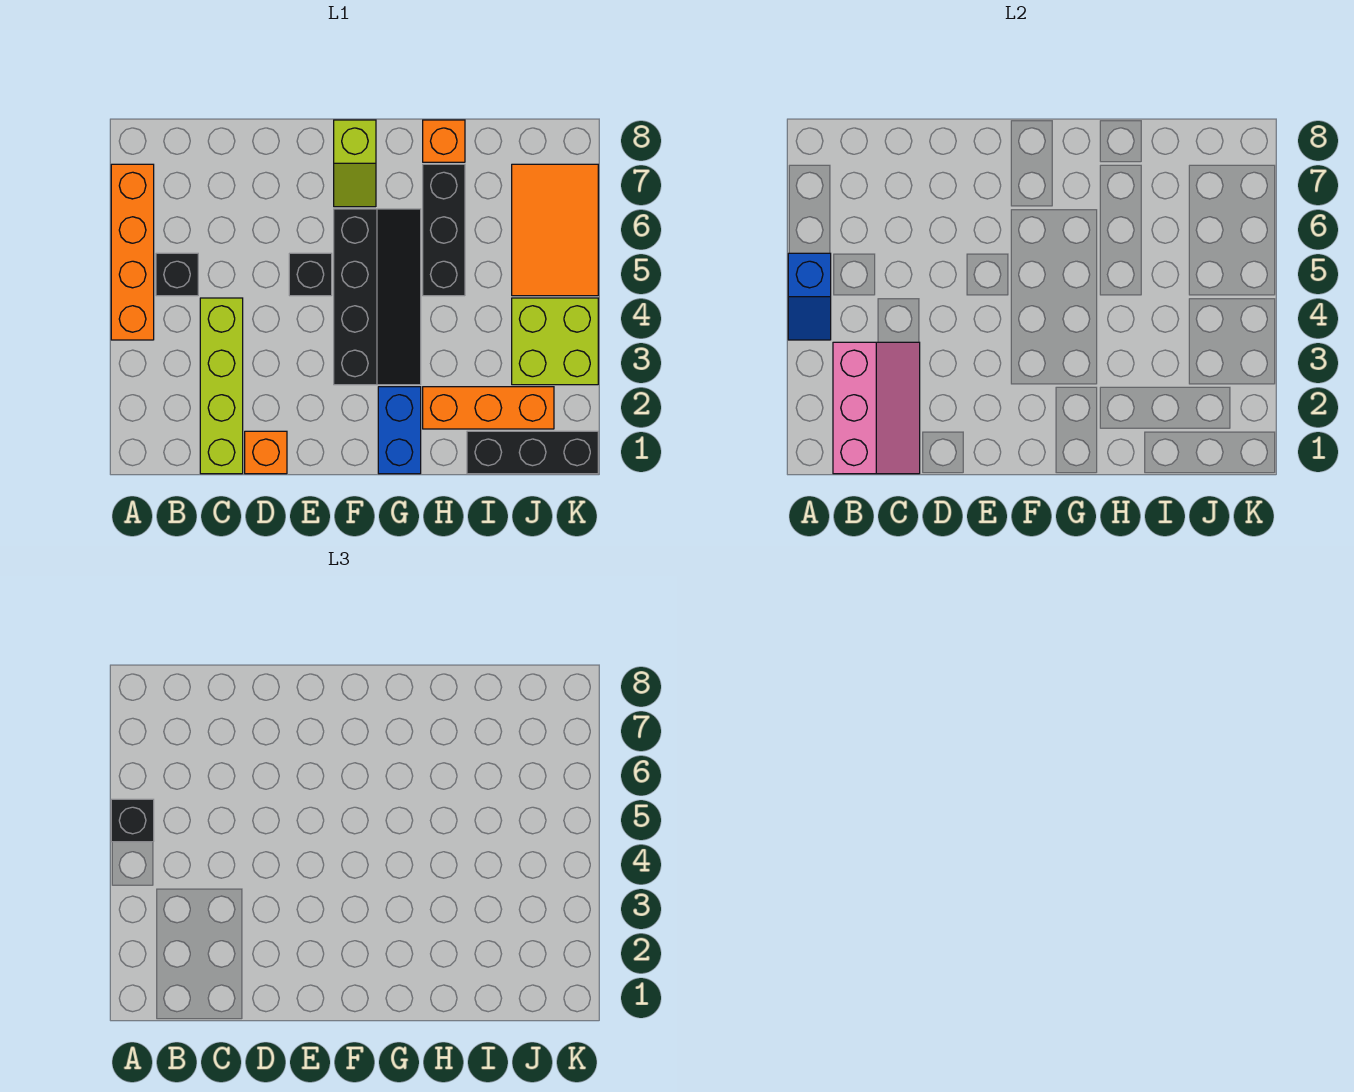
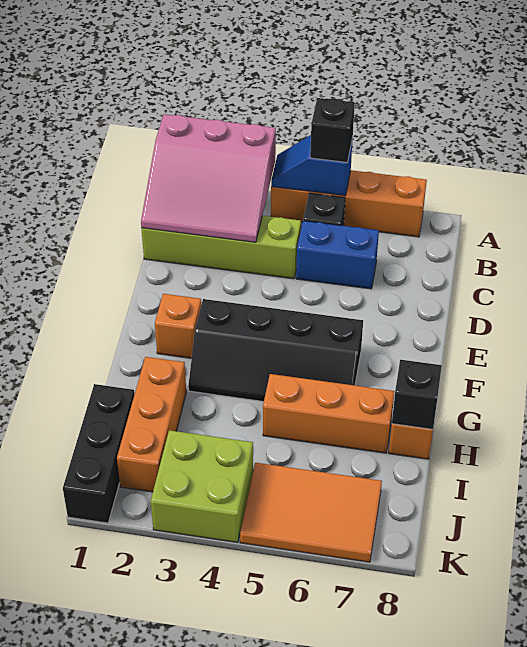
pink slope B1:C3 level 2 top B -> pink slope A1:C3 level 2 top A
orange brick D1 level 1 -> orange brick F2 level 1
black brick E5 level 1 -> black brick H8 level 2
lime slope F7:F8 level 1 top 8 -> none
blue brick G1:G2 level 1 -> blue brick C5:C6 level 1
black brick H5:H7 level 1 -> orange brick H5:H7 level 1

